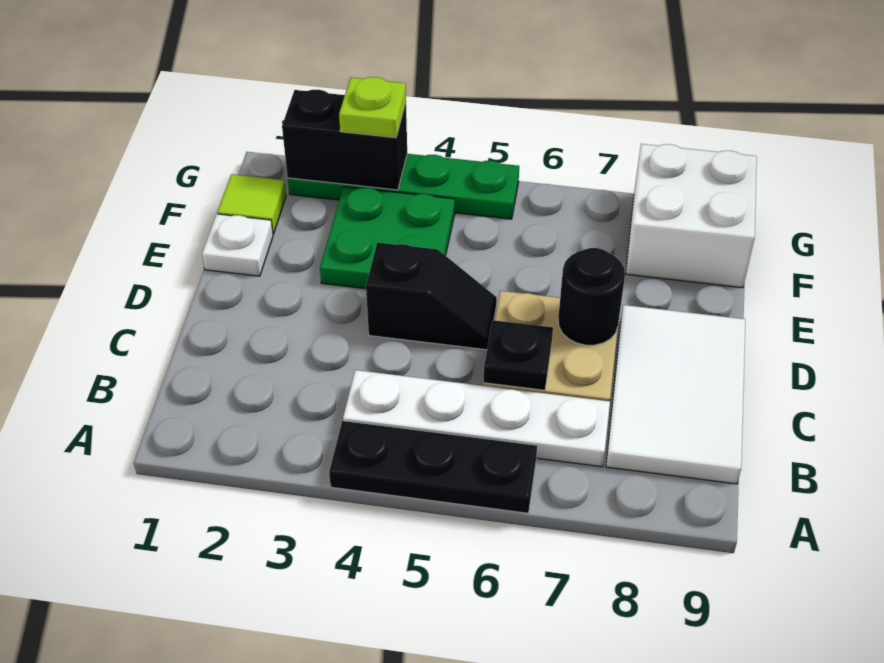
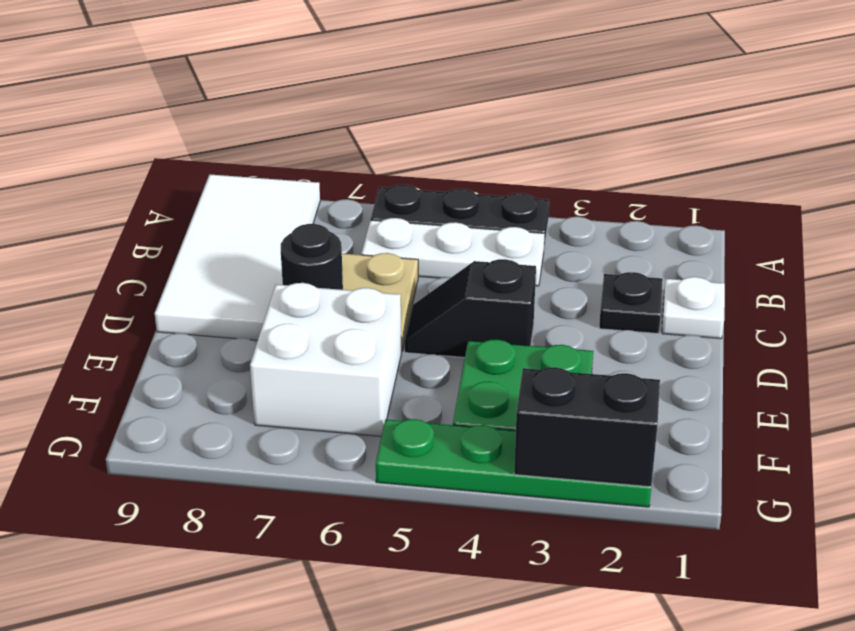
white plate B4:B7 level 1 -> white plate B4:B6 level 1
white tile B8:D9 level 1 -> white tile A8:D9 level 1
black plate C6 level 2 -> black plate C2 level 1
white plate E1 level 1 -> white plate C1 level 1
lime tile F1 level 1 -> none
white brick F8:G9 level 1 -> white brick E6:F7 level 1
lime plate G3 level 3 -> none

